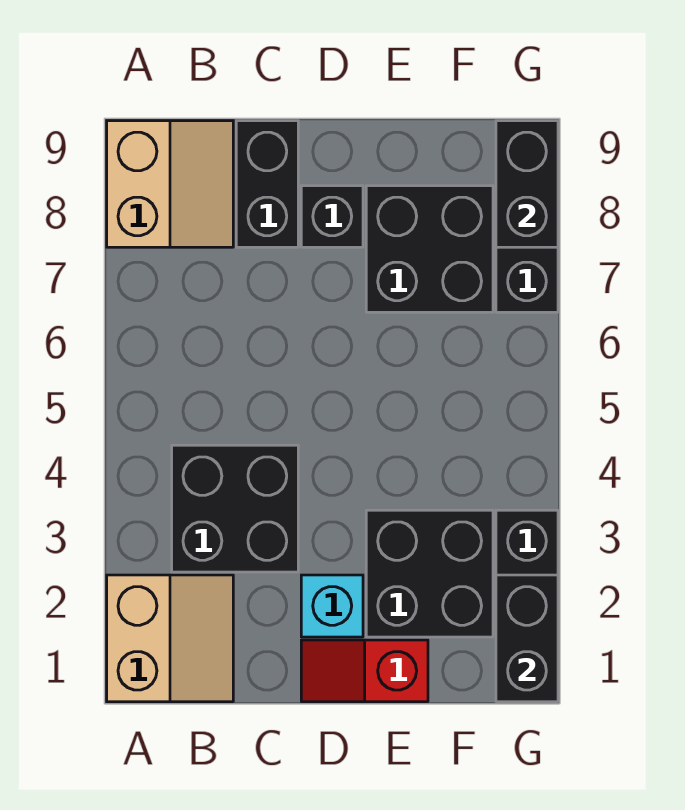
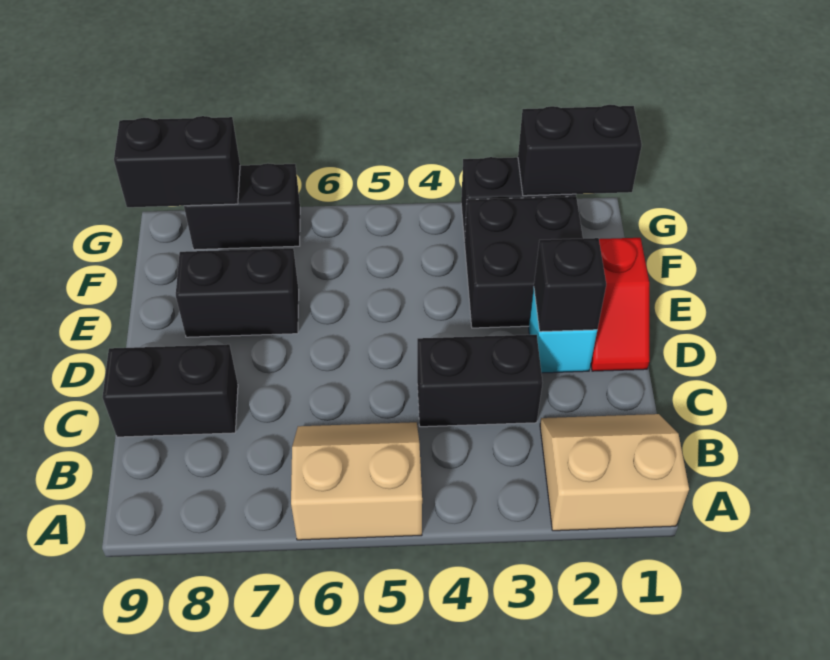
tan slope A8:B9 level 1 top A -> tan slope A5:B6 level 1 top A
black brick B3:C4 level 1 -> black brick C3:C4 level 1
black brick D8 level 1 -> black brick D2 level 2
black brick E7:F8 level 1 -> black brick E7:E8 level 1

